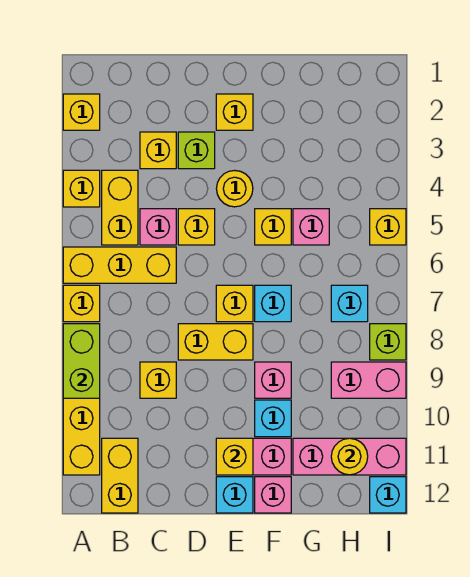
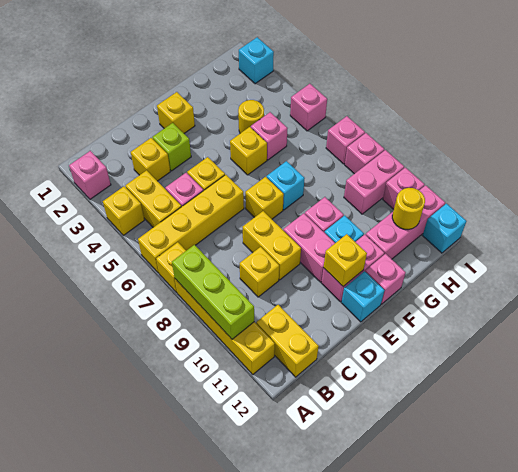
yellow brick A2 level 1 -> pink brick A2 level 1
yellow brick A6:C6 level 1 -> yellow brick A6:D6 level 1
lime brick A8:A9 level 2 -> lime brick A8:A10 level 2
yellow brick D8:E8 level 1 -> yellow brick D8:D9 level 1
yellow round brick E4 level 1 -> yellow round brick G4 level 1
none -> pink brick E9:E10 level 1
cyan brick H7 level 1 -> cyan brick I2 level 1
yellow brick I5 level 1 -> pink brick I5 level 1
none -> pink brick I7 level 1
lime brick I8 level 1 -> pink brick I8 level 1
none -> pink brick I10 level 1

